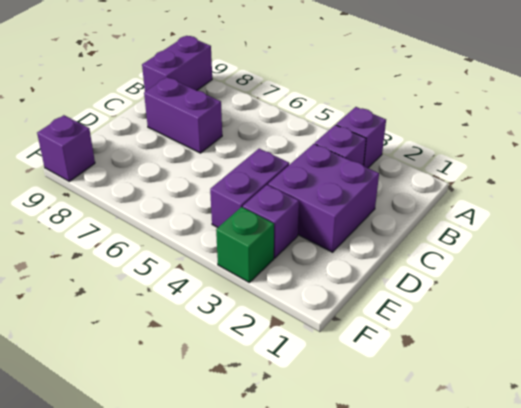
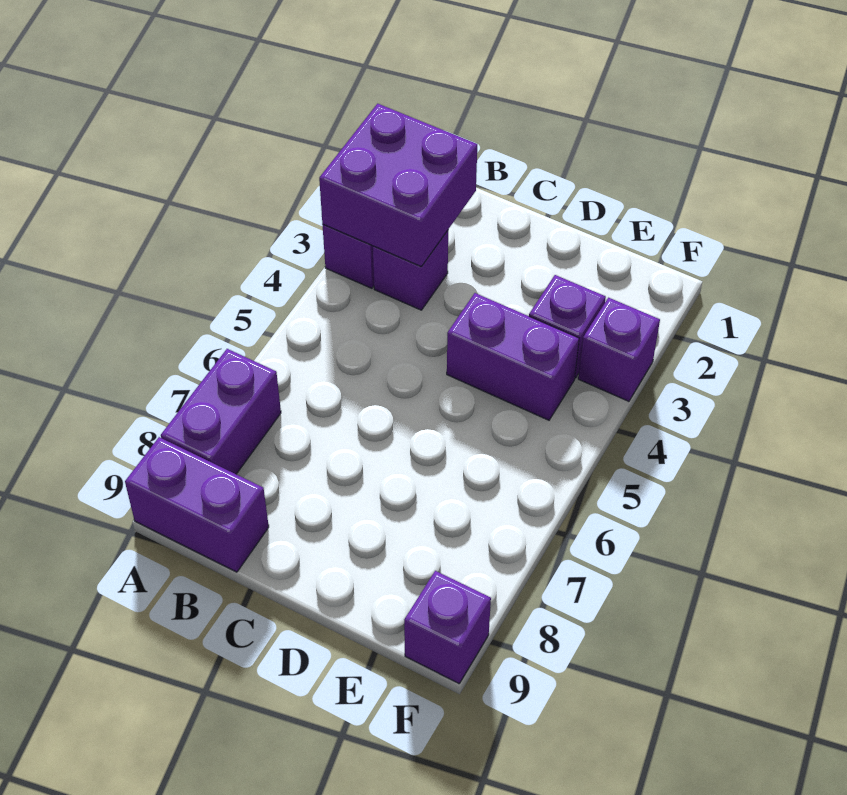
purple brick C2:D3 level 1 -> purple brick A2:B3 level 2
purple brick C7:C8 level 1 -> purple brick A7:A8 level 1
green brick F3 level 1 -> purple brick F3 level 1

